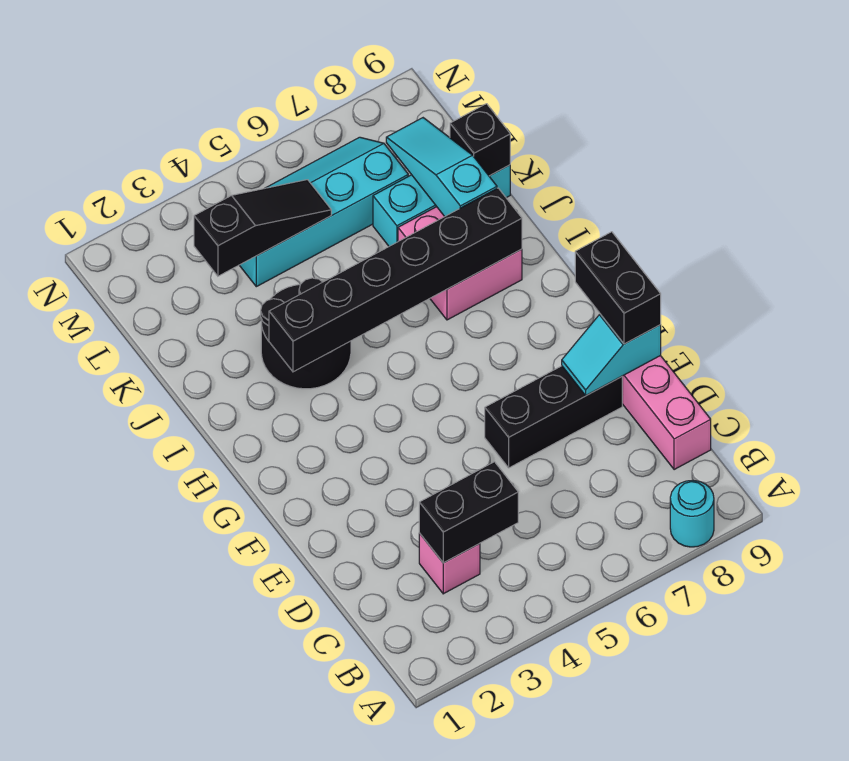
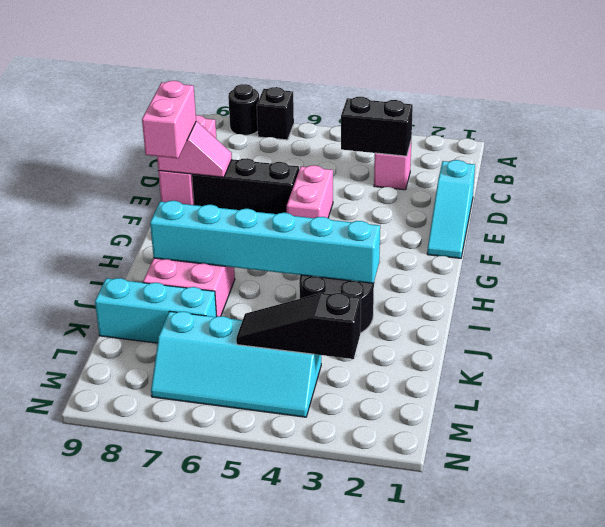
cyan round brick A8 level 1 -> black round brick A8 level 1
none -> pink brick E5:F5 level 1
cyan slope E8:E9 level 2 top 9 -> pink slope E8:E9 level 2 top 9
black brick E9:F9 level 3 -> pink brick E9:F9 level 3
black brick I3:I8 level 2 -> cyan brick I3:I8 level 2
cyan slope J8:L8 level 2 top J -> cyan slope D1:F1 level 1 top D
black brick K9 level 2 -> black brick A7 level 1

